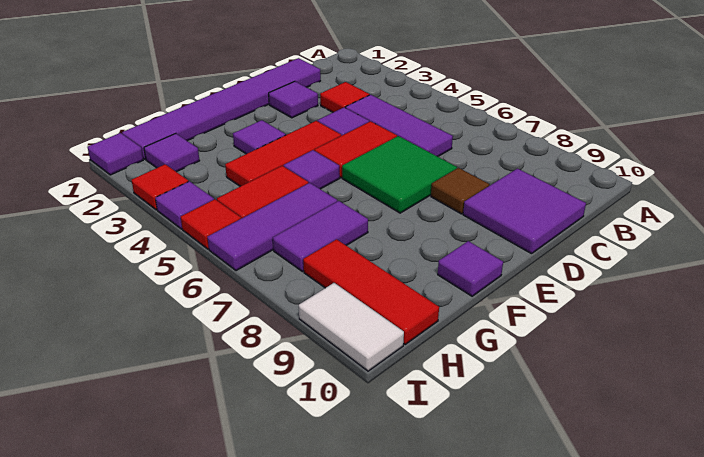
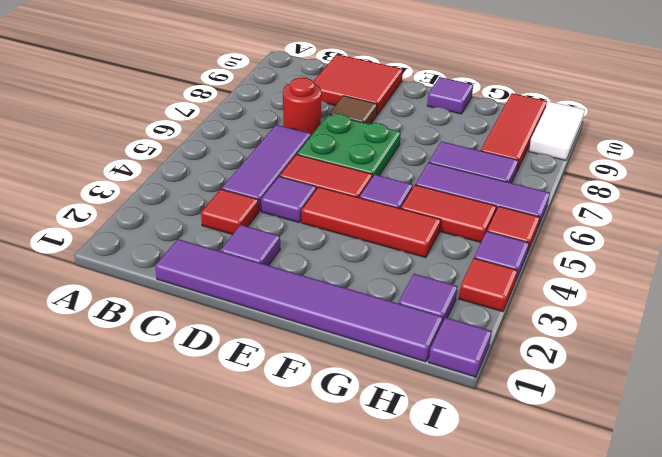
none -> red round brick C7 level 1
purple tile C9:D10 level 1 -> red tile C9:D10 level 1
green tile D6:E7 level 1 -> green plate D6:E7 level 1
purple tile F3 level 1 -> none

